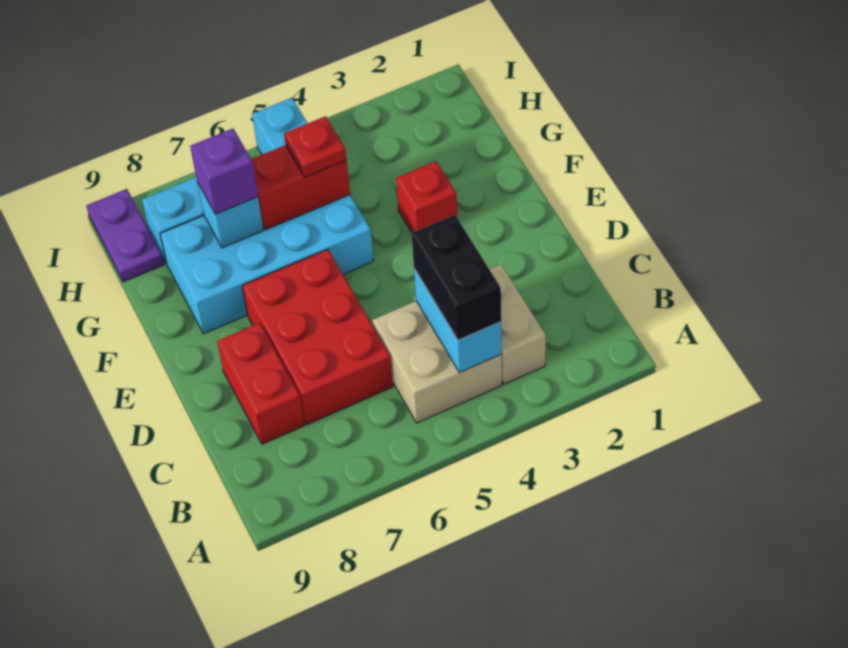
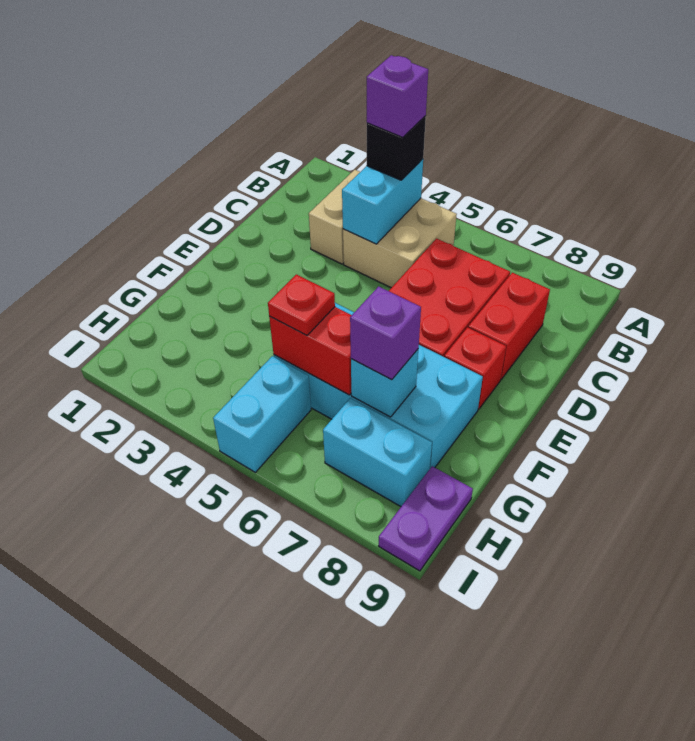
black brick B4:C4 level 3 -> black brick B4 level 3
none -> purple brick B4 level 4
red brick F3 level 1 -> red brick E8 level 1

